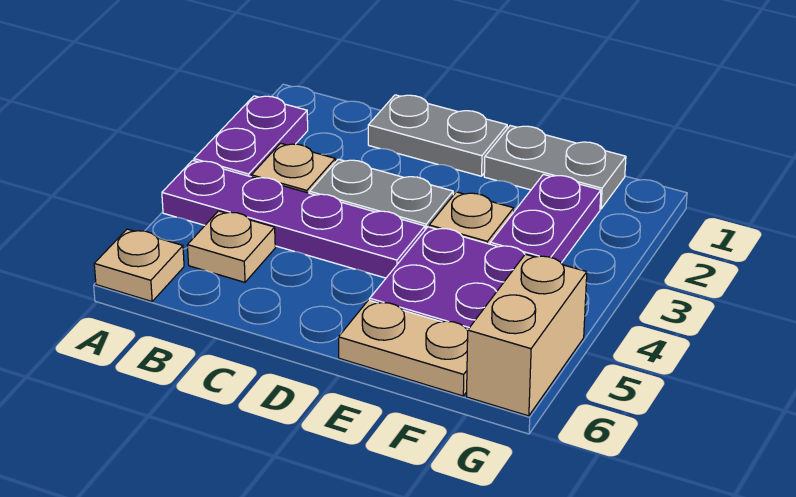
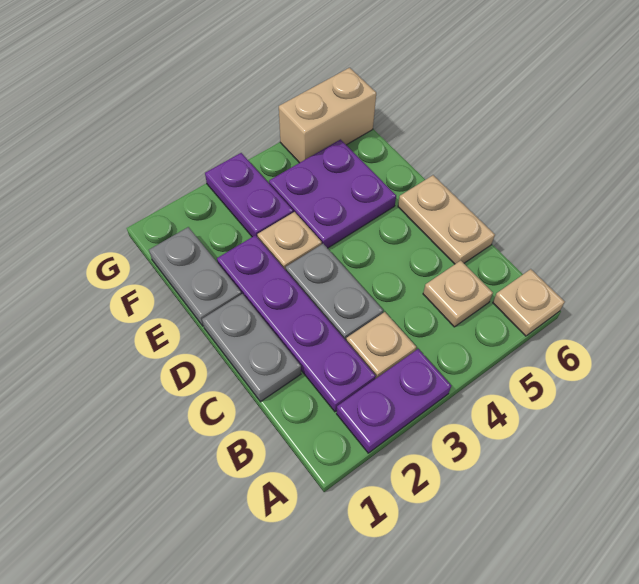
purple plate A4:D4 level 1 -> purple plate B2:E2 level 1
tan plate E6:F6 level 1 -> tan plate C6:D6 level 1
purple plate F2:F3 level 1 -> purple plate F3:G3 level 1

